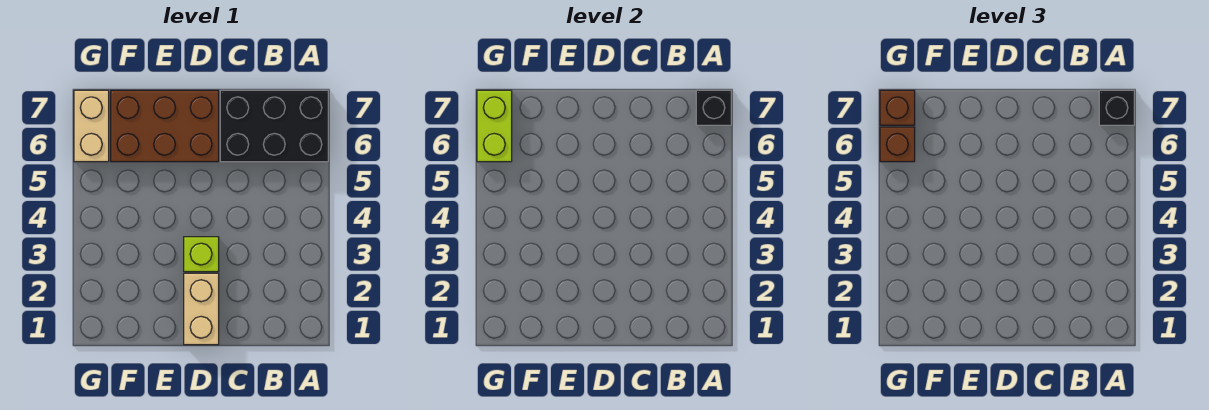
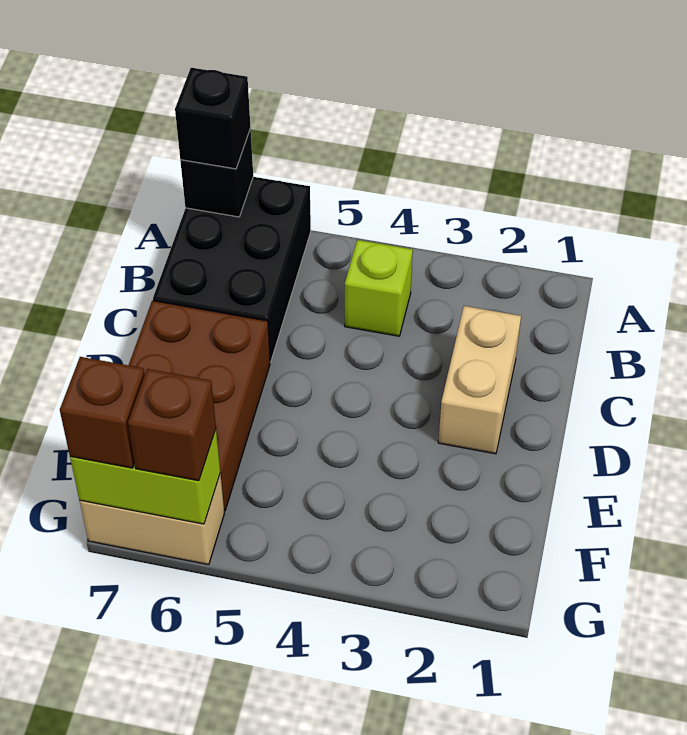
tan brick D1:D2 level 1 -> tan brick C2:D2 level 1
lime brick D3 level 1 -> lime brick B4 level 1

